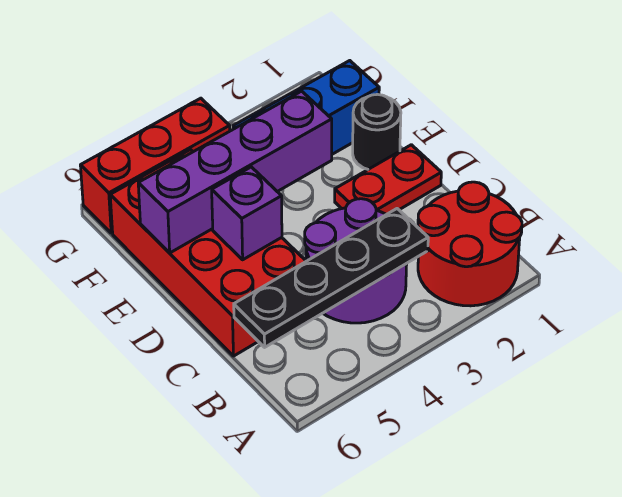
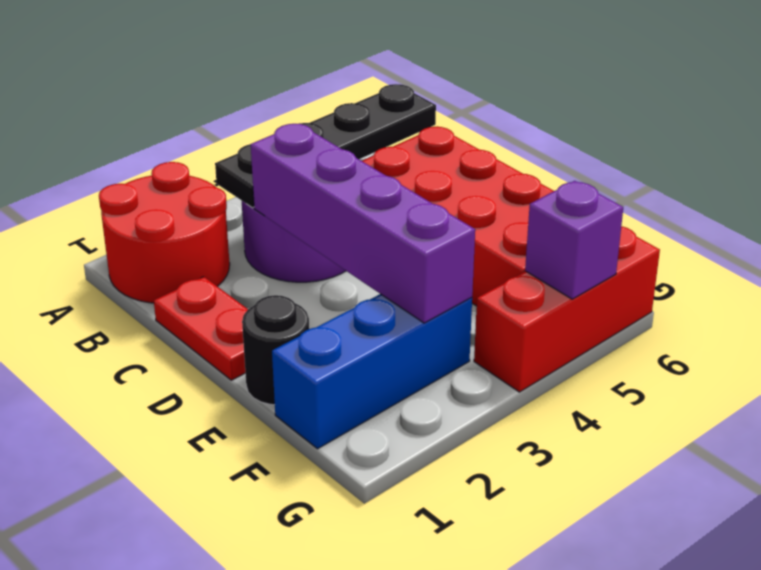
red plate D1:D2 level 1 -> red plate C1:D1 level 1
purple brick D5 level 2 -> purple brick G5 level 2
purple brick E3:E6 level 2 -> purple brick C3:F3 level 2

